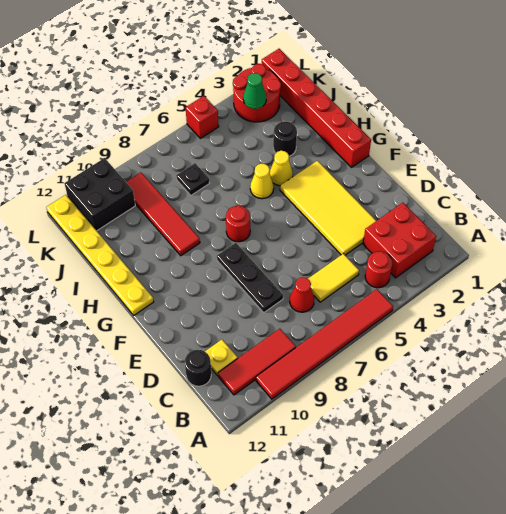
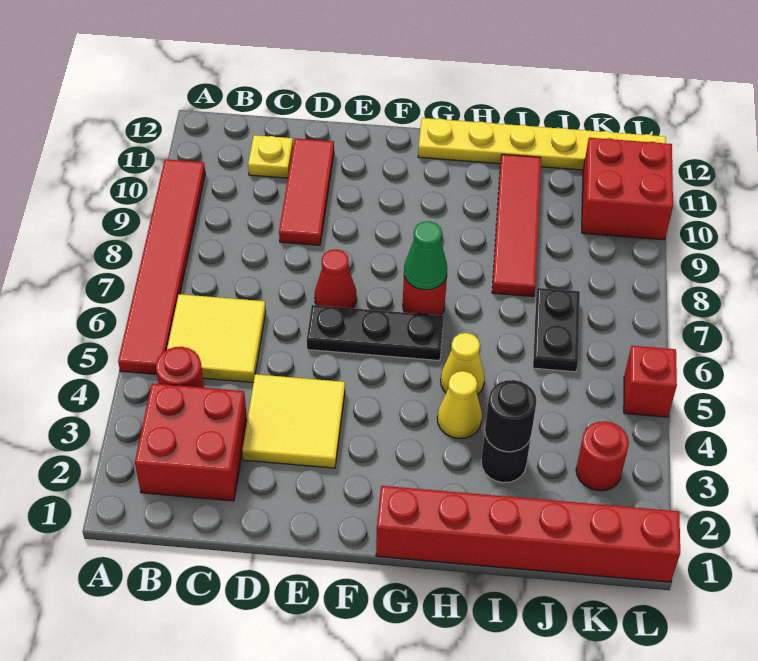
red tile B9:B11 level 1 -> red tile D9:D11 level 1
yellow tile C5:C6 level 1 -> yellow tile B5:C6 level 1
red cone C7 level 1 -> red cone E7 level 1
black round brick C12 level 1 -> black round brick I3 level 2
yellow tile D3:G4 level 1 -> yellow tile D3:E4 level 1
black plate D8:F8 level 1 -> black plate E6:G6 level 1
red tile H9:K9 level 1 -> red tile I8:I11 level 1
black plate J7 level 1 -> black plate J6:J7 level 1
red round brick K2:L3 level 1 -> red round brick K3 level 1
green cone K3 level 2 -> green cone G7 level 2
black brick K10:L11 level 1 -> red brick K10:L11 level 1

